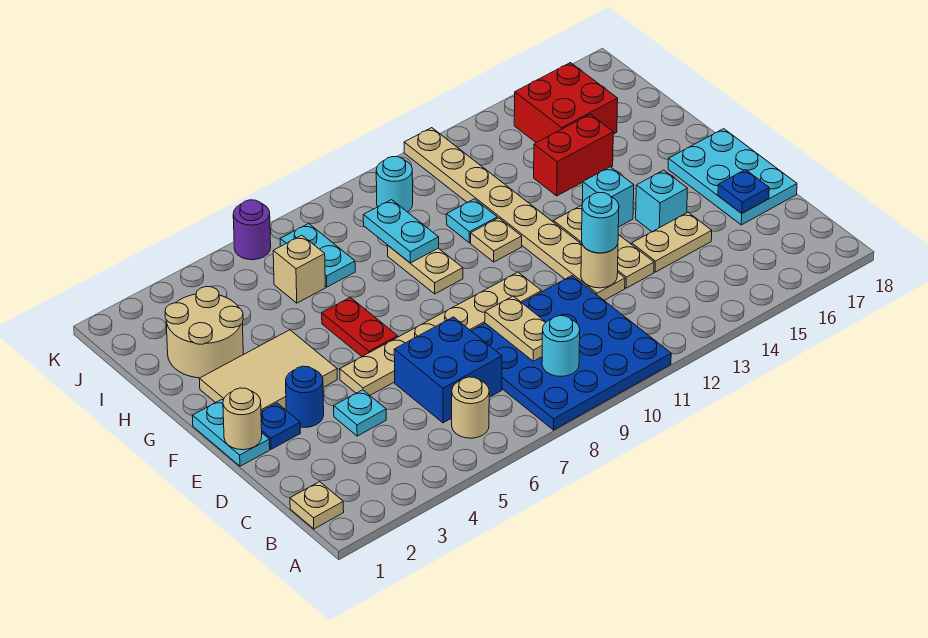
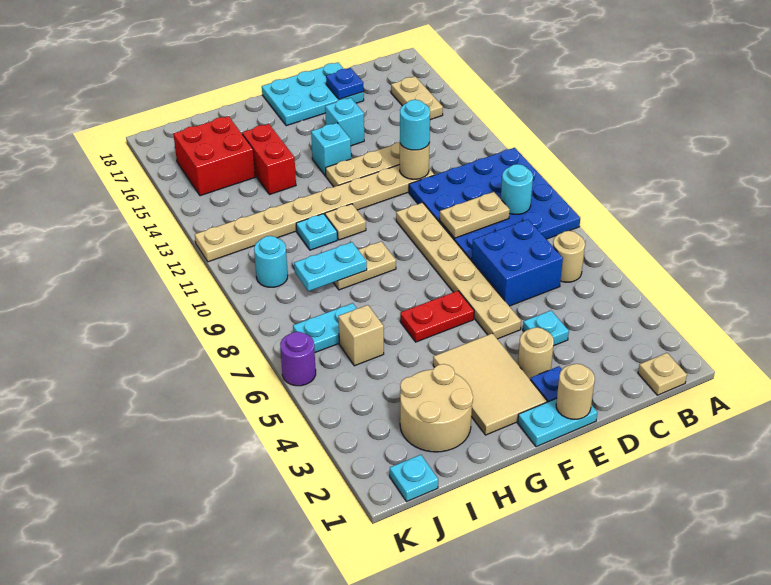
tan plate D14:D15 level 1 -> tan plate B15:B16 level 1
blue round brick E3 level 1 -> tan round brick E3 level 1
none -> cyan plate J1 level 1

